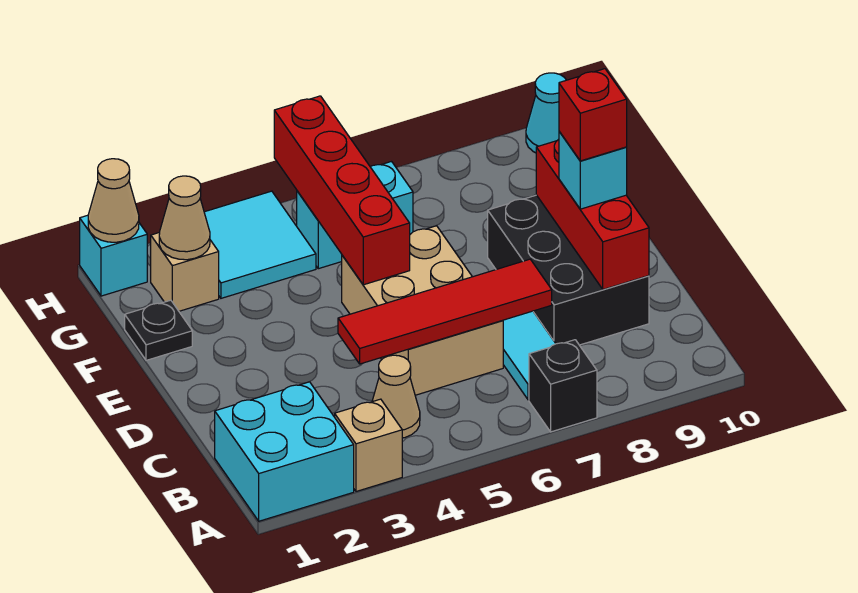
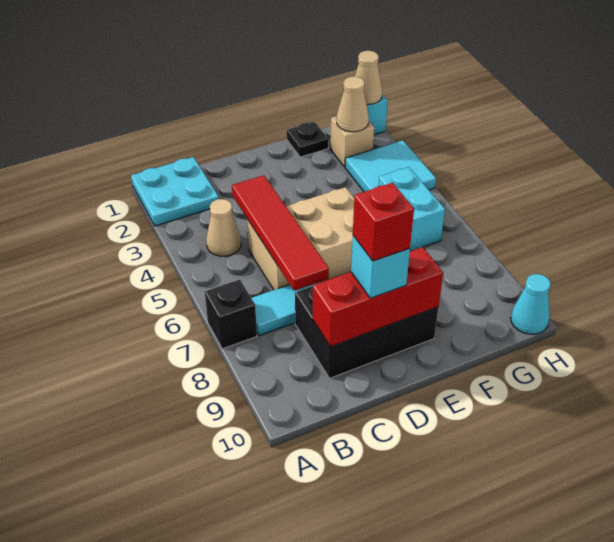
cyan brick A1:B2 level 1 -> cyan plate A1:B2 level 1
tan brick A3 level 1 -> none
red brick E5:H5 level 2 -> none

